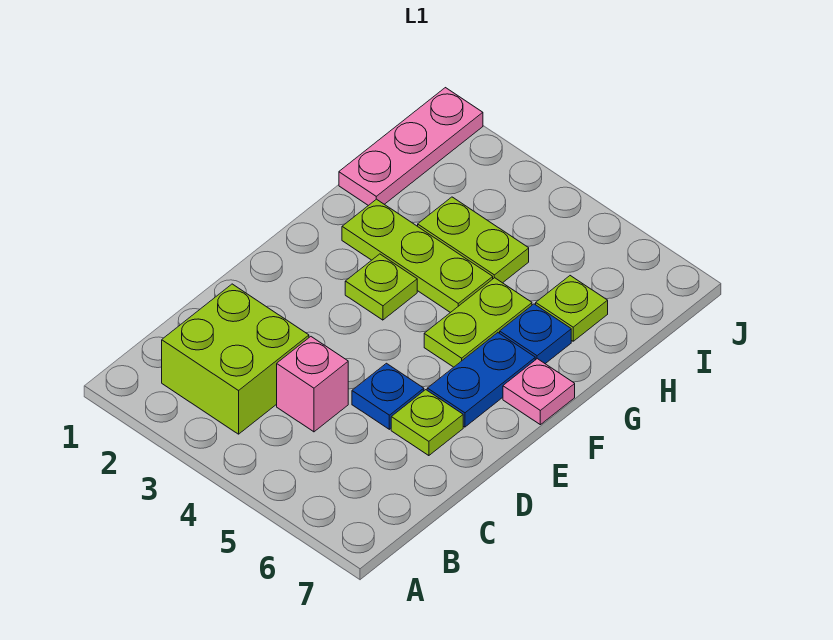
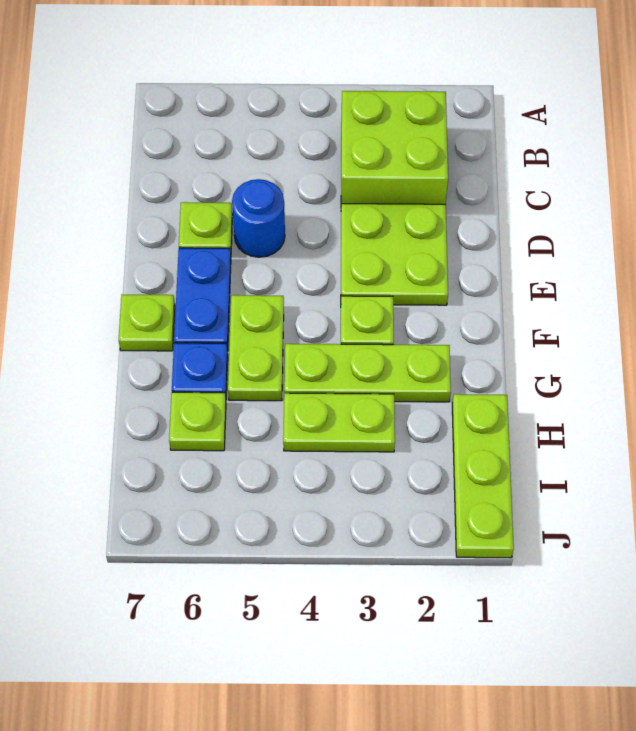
pink brick C4 level 1 -> none
none -> lime plate D2:E3 level 1
blue plate D5 level 1 -> blue round brick D5 level 1
pink plate F7 level 1 -> lime plate F7 level 1
pink plate H1:J1 level 1 -> lime plate H1:J1 level 1

